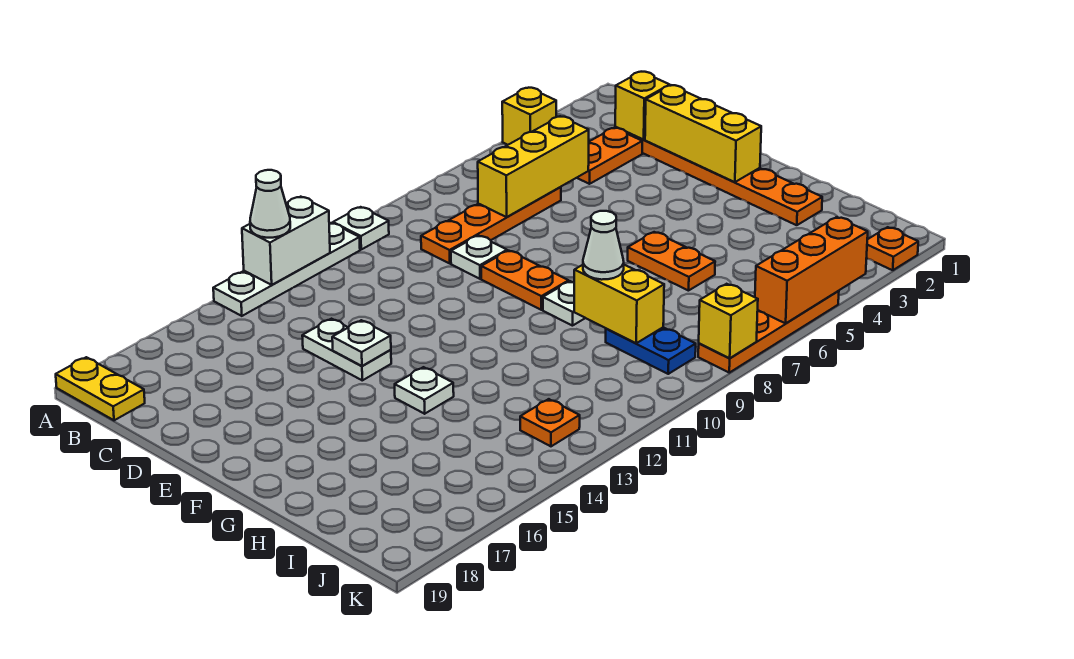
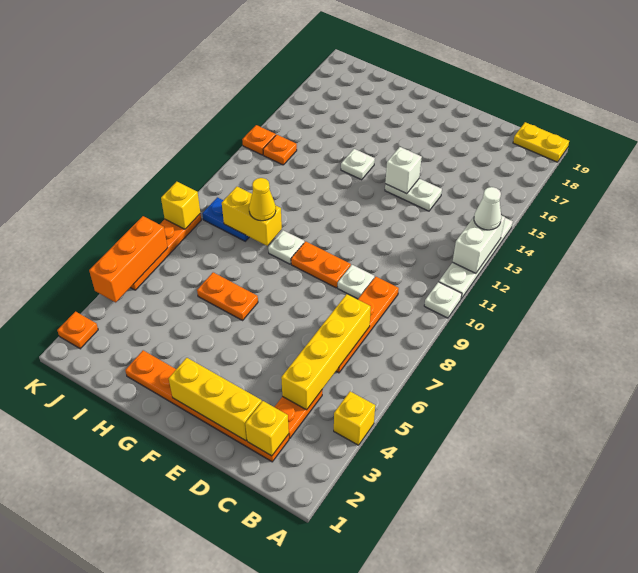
yellow brick C5:C7 level 2 -> yellow brick C4:C7 level 2
white plate E14 level 2 -> white brick E14 level 2
white cone H9 level 3 -> yellow cone H9 level 3
none -> orange plate K13 level 1

